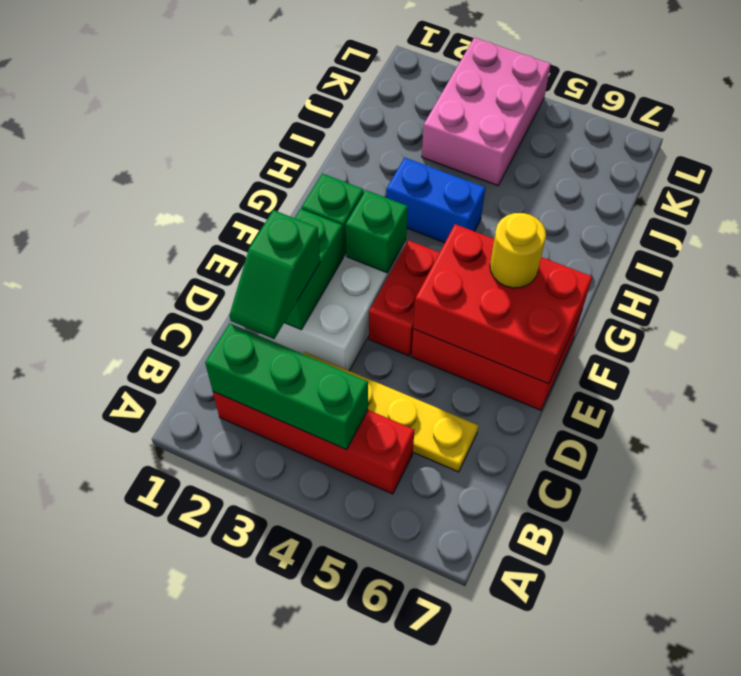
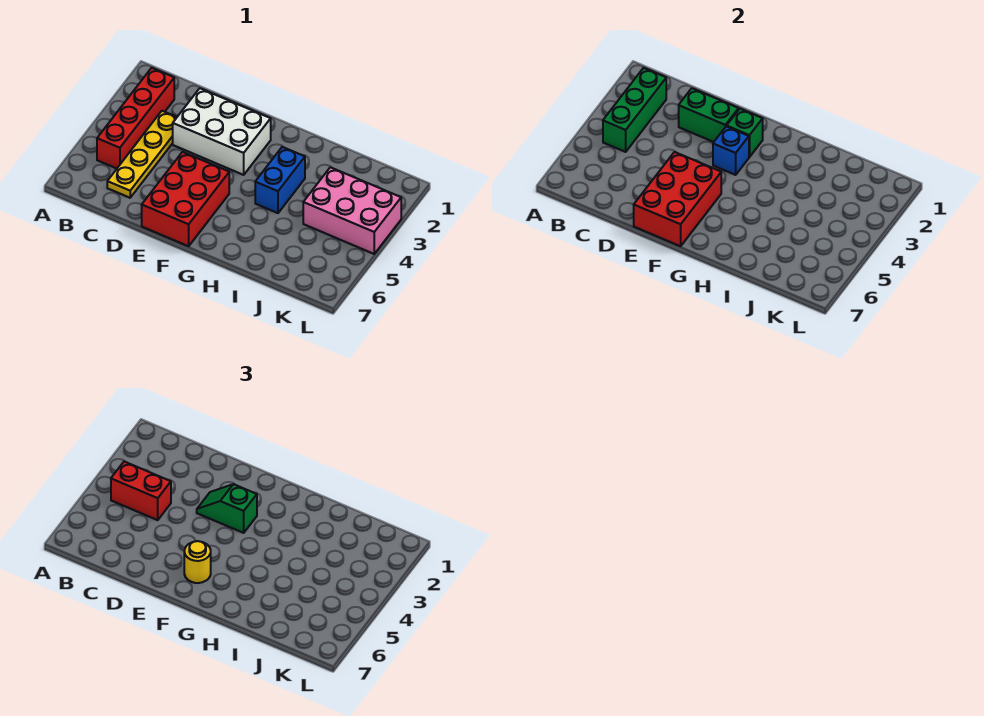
green slope C2:D2 level 3 top D -> green slope E3:F3 level 3 top F
red brick E4:F4 level 1 -> red brick B4:C4 level 3
green brick F3 level 2 -> blue brick F3 level 2

